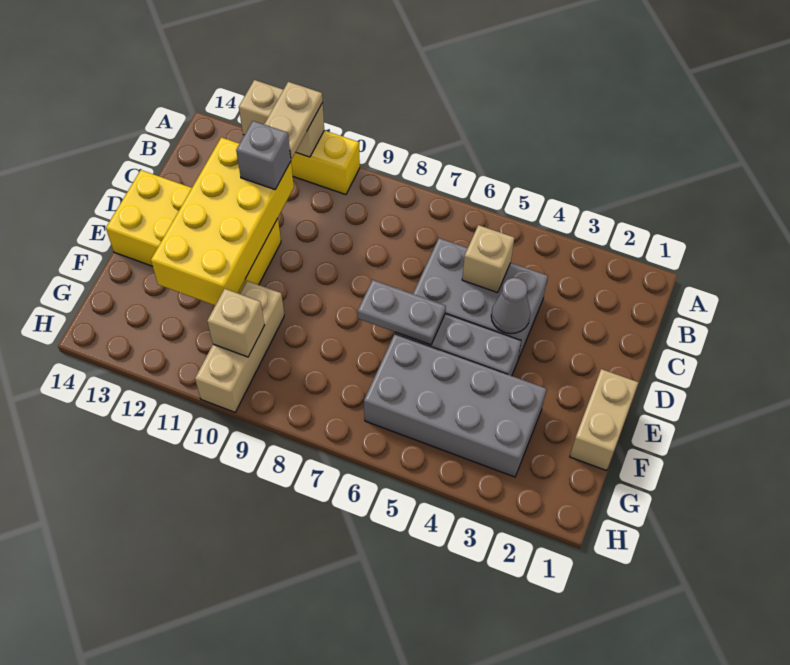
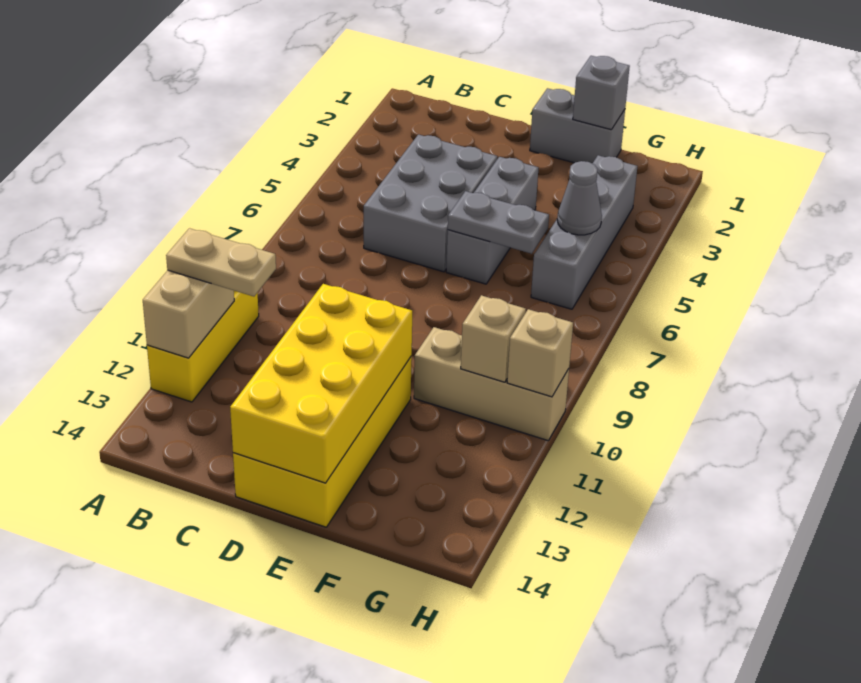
tan brick C5 level 2 -> tan brick H10 level 2
yellow brick C11:F12 level 2 -> yellow brick D11:E14 level 2
grey brick C11 level 3 -> grey brick F1 level 2
grey cone D4 level 2 -> grey cone G5 level 2
tan brick E1:F1 level 1 -> grey brick E1:F1 level 1
grey plate E6:E7 level 2 -> grey plate E6:F6 level 2
grey brick F3:G6 level 1 -> grey brick G3:G6 level 1

